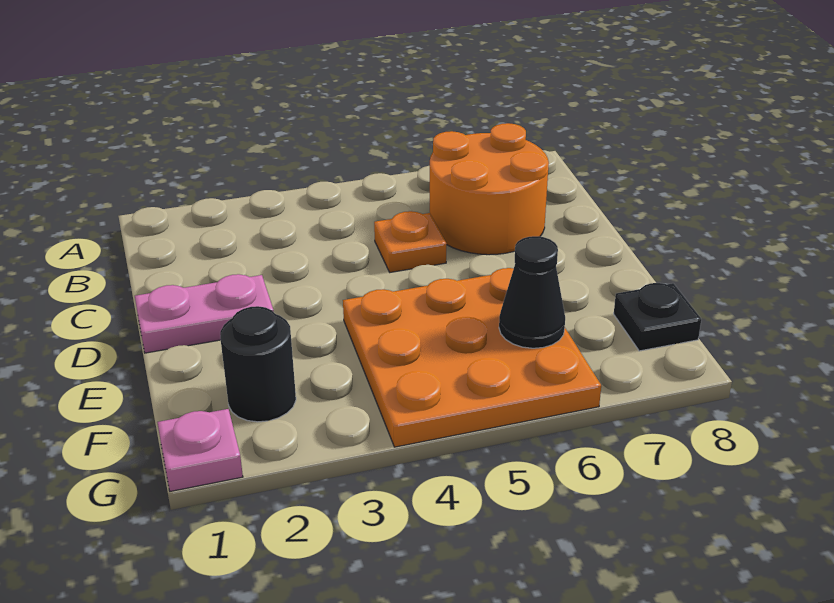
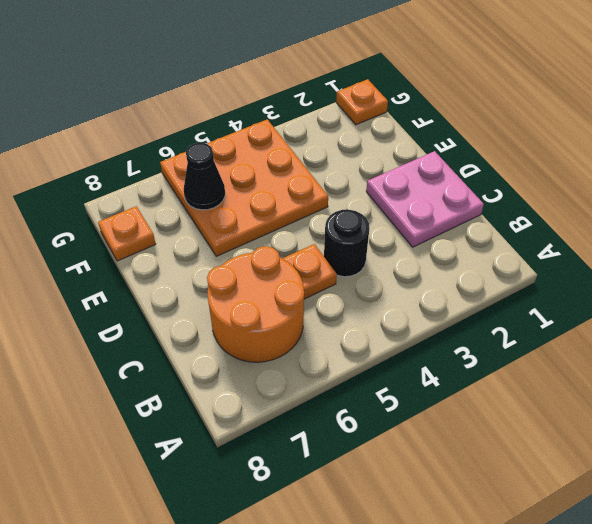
pink plate D1:D2 level 1 -> pink plate C1:D2 level 1
black round brick F2 level 1 -> black round brick C4 level 1
black plate F8 level 1 -> orange plate F8 level 1
pink plate G1 level 1 -> orange plate G1 level 1

